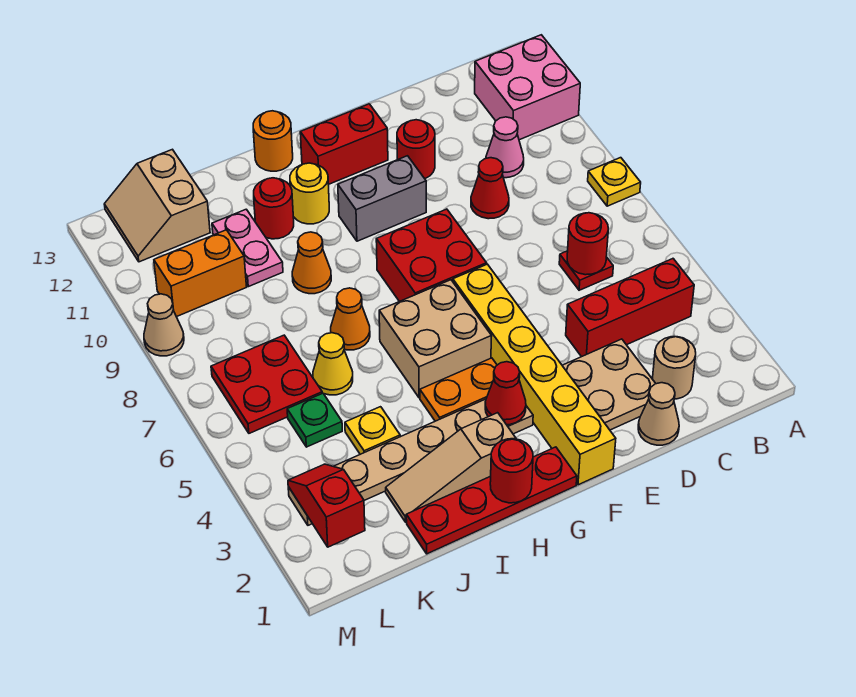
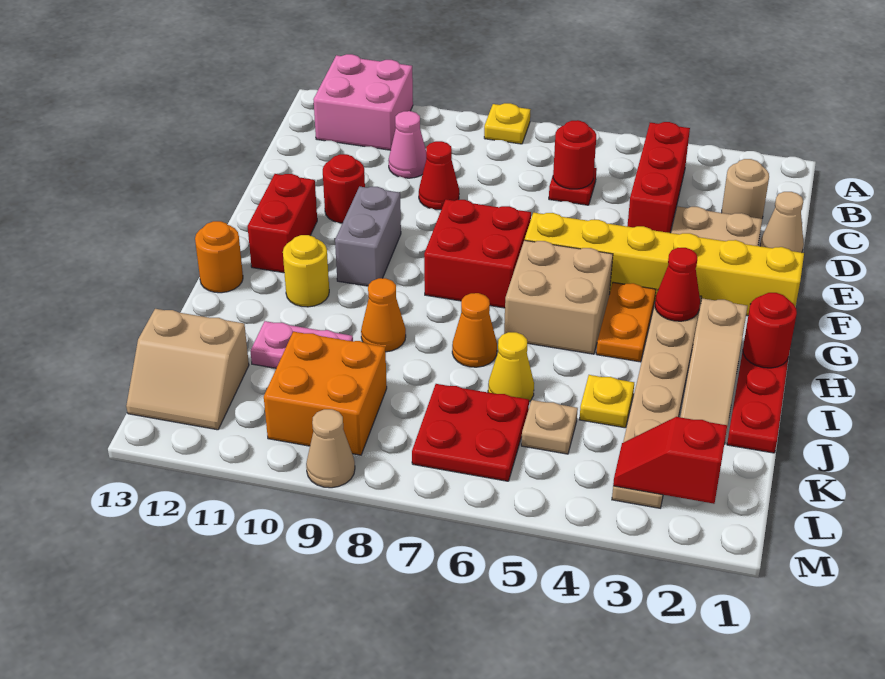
red round brick I11 level 1 -> none
green plate K5 level 1 -> tan plate K5 level 1
orange brick K10:L10 level 1 -> orange brick K9:L10 level 1

